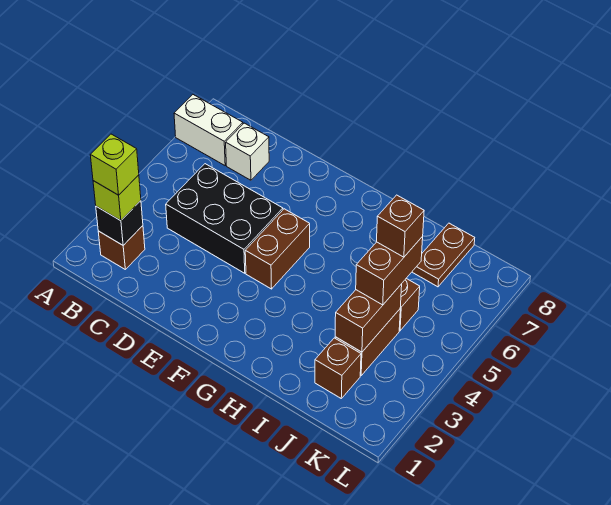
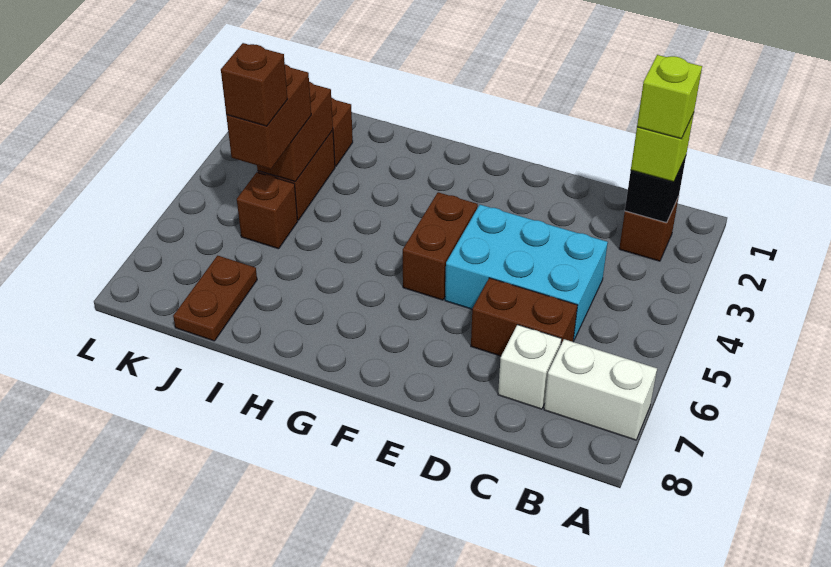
black brick C4:E5 level 1 -> cyan brick C4:E5 level 1
none -> brown brick C6:D6 level 1

